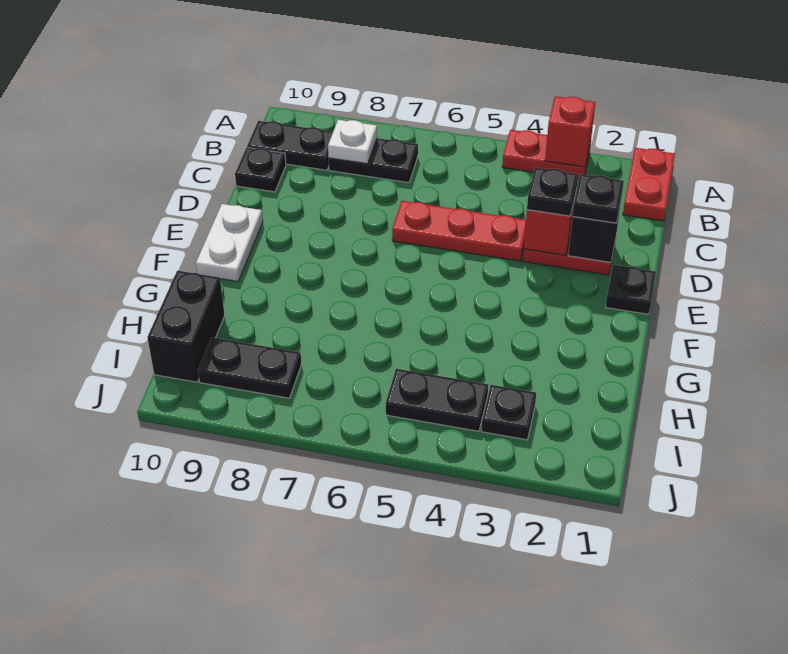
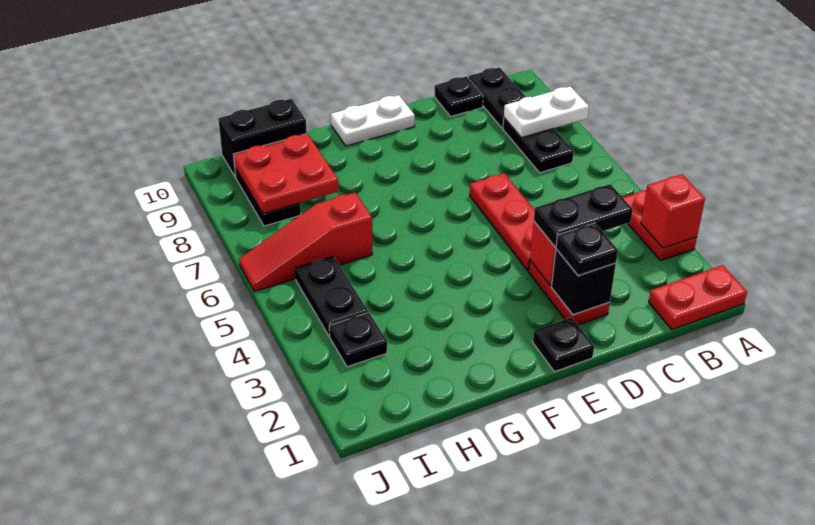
white plate B8 level 2 -> white plate A8:B8 level 2
black plate D3 level 3 -> black plate C3:D3 level 3
none -> red slope H6:J6 level 1 top H
none -> red plate H8:I9 level 2

